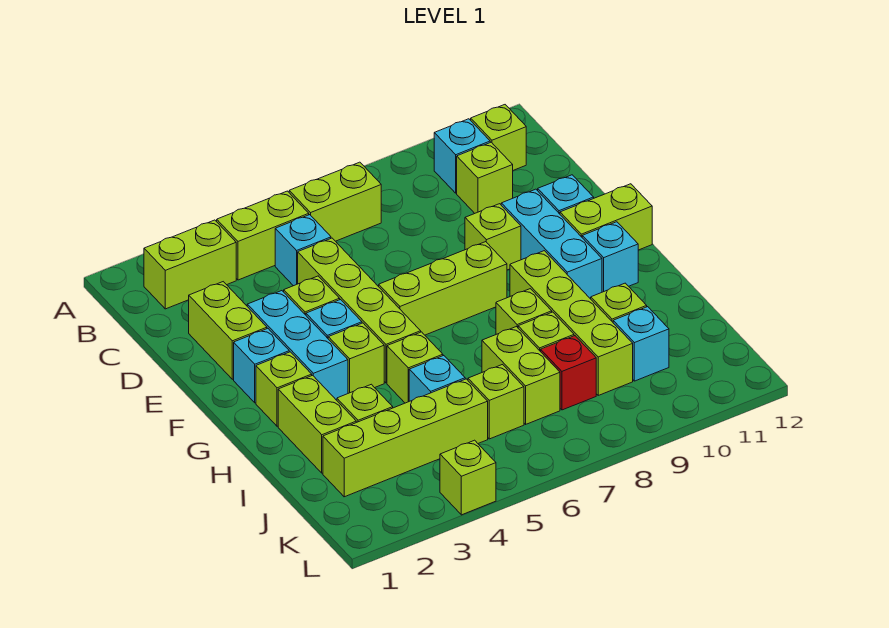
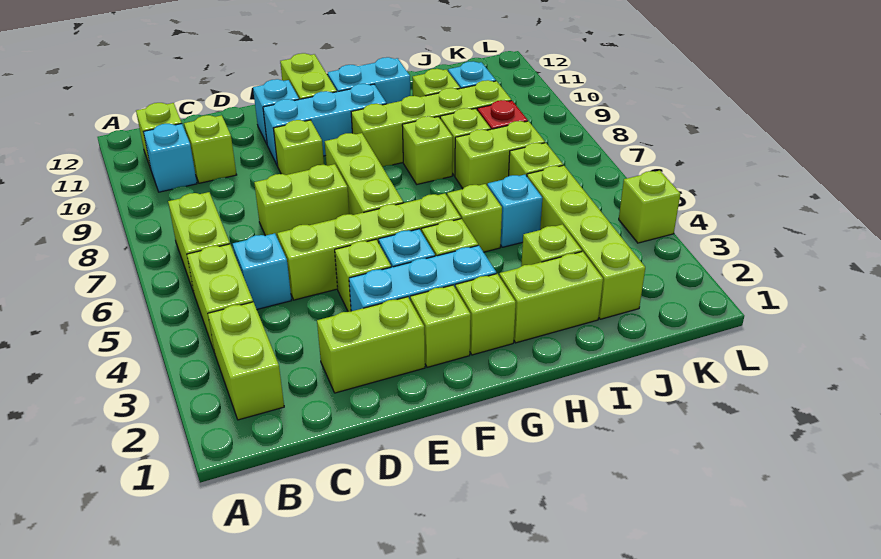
none -> lime brick D7:E7 level 1
cyan brick F2 level 1 -> lime brick F2 level 1
cyan brick G11 level 1 -> cyan brick G11:H11 level 1

